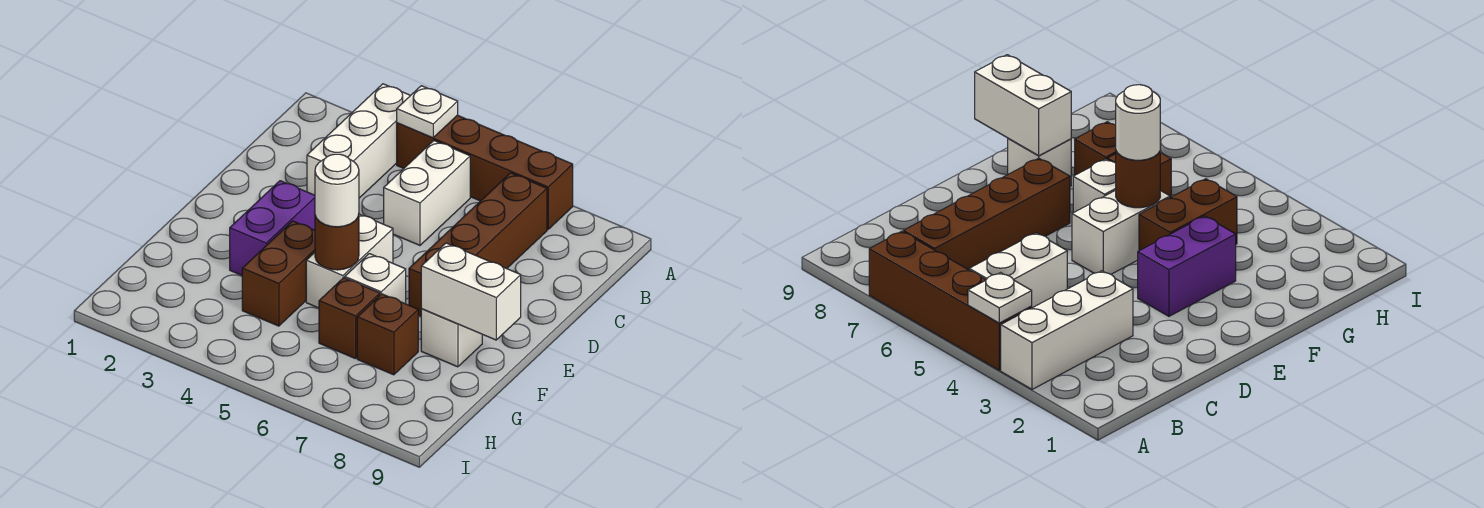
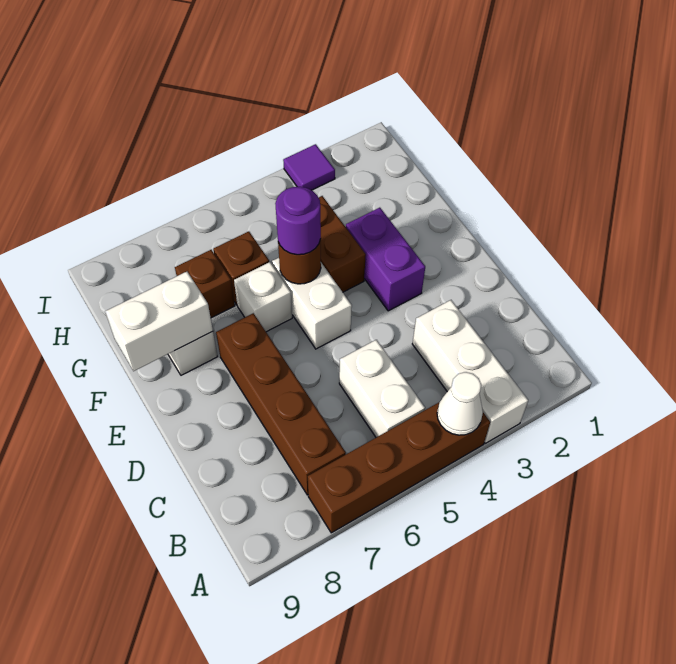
white plate A4 level 2 -> white cone A4 level 2
white round brick F5 level 3 -> purple round brick F5 level 3
none -> purple tile I3 level 1

